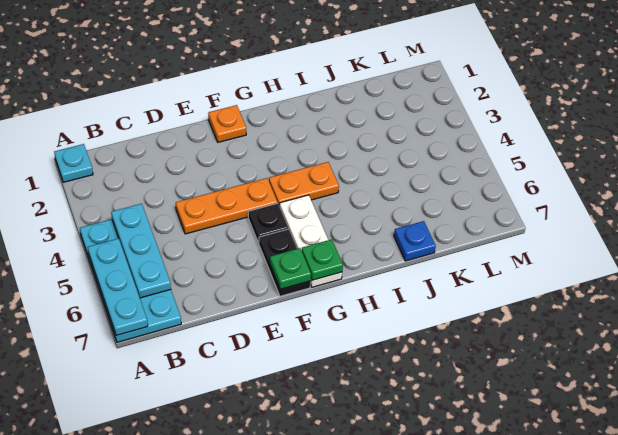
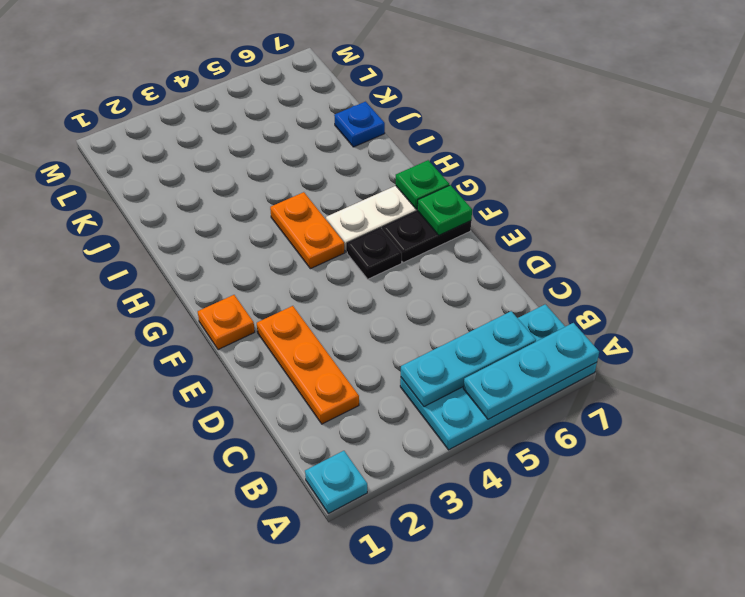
orange plate D4:F4 level 1 -> orange plate C2:E2 level 1

